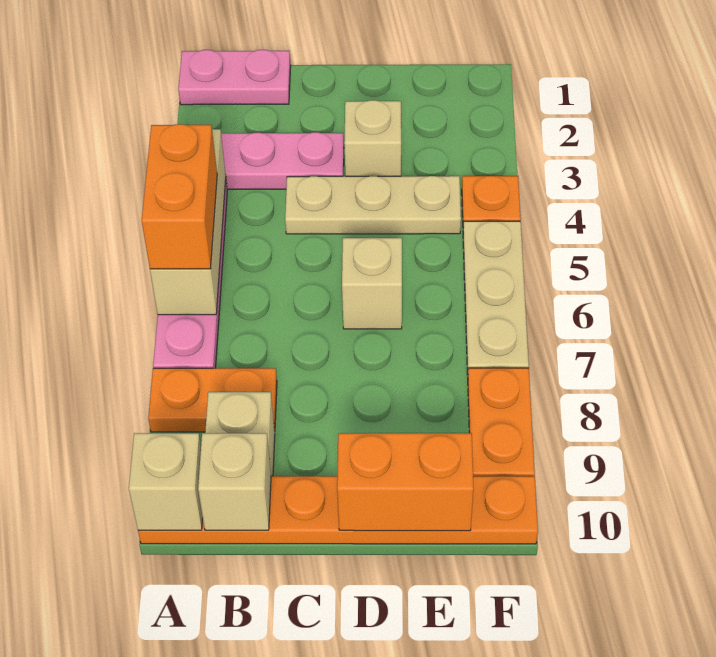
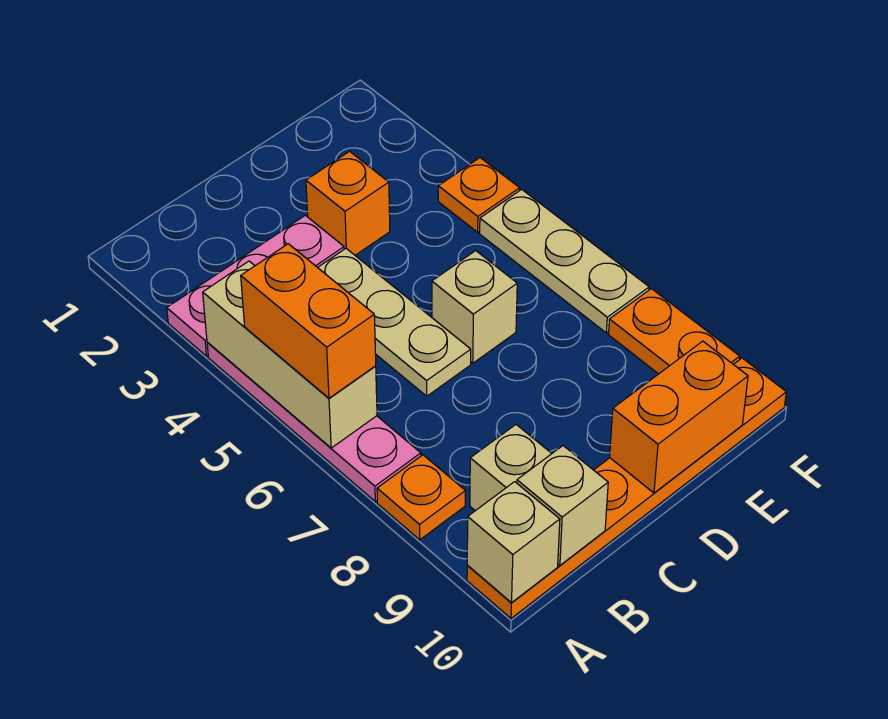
pink plate A1:B1 level 1 -> none
orange plate A8:B8 level 1 -> orange plate A8 level 1
tan plate C4:E4 level 1 -> tan plate C4:C6 level 1
tan brick D3 level 1 -> orange brick D3 level 1

